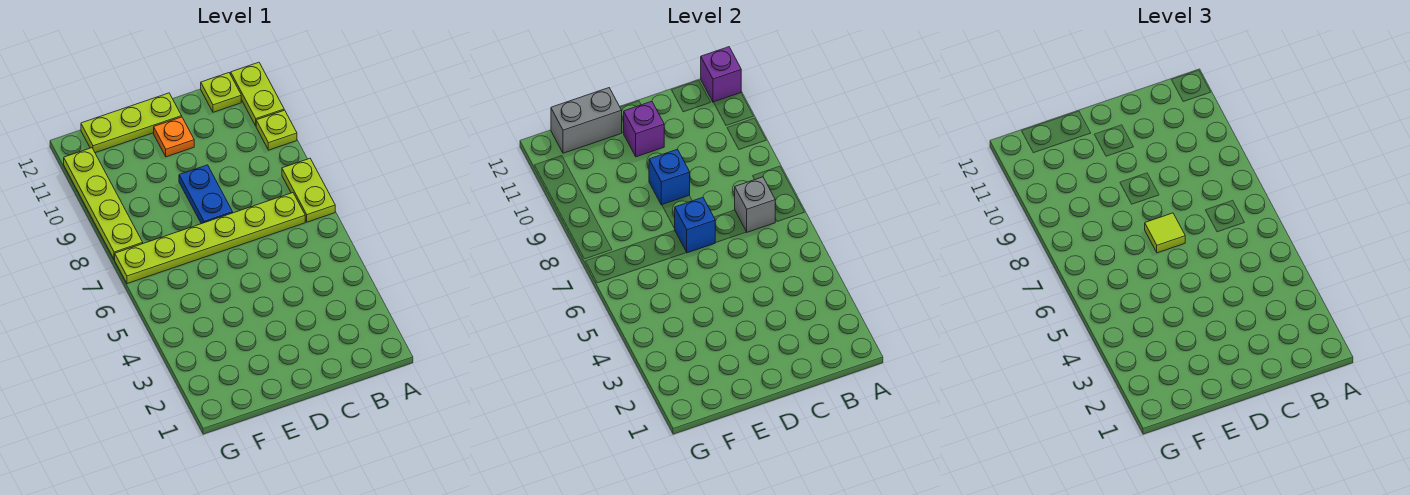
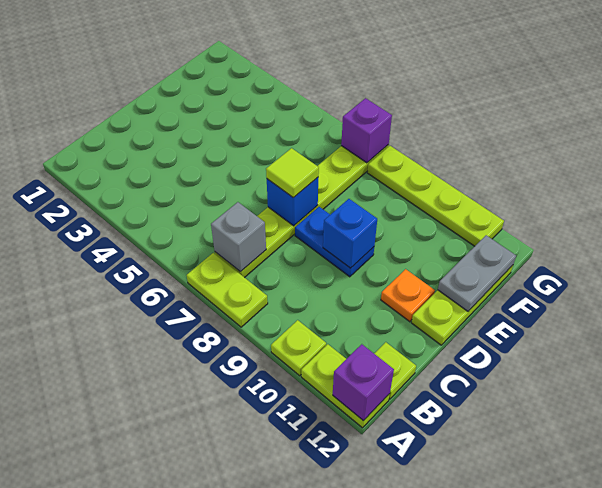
purple brick D11 level 2 -> purple brick G7 level 2
grey brick E12:F12 level 2 -> grey plate E12:F12 level 2

